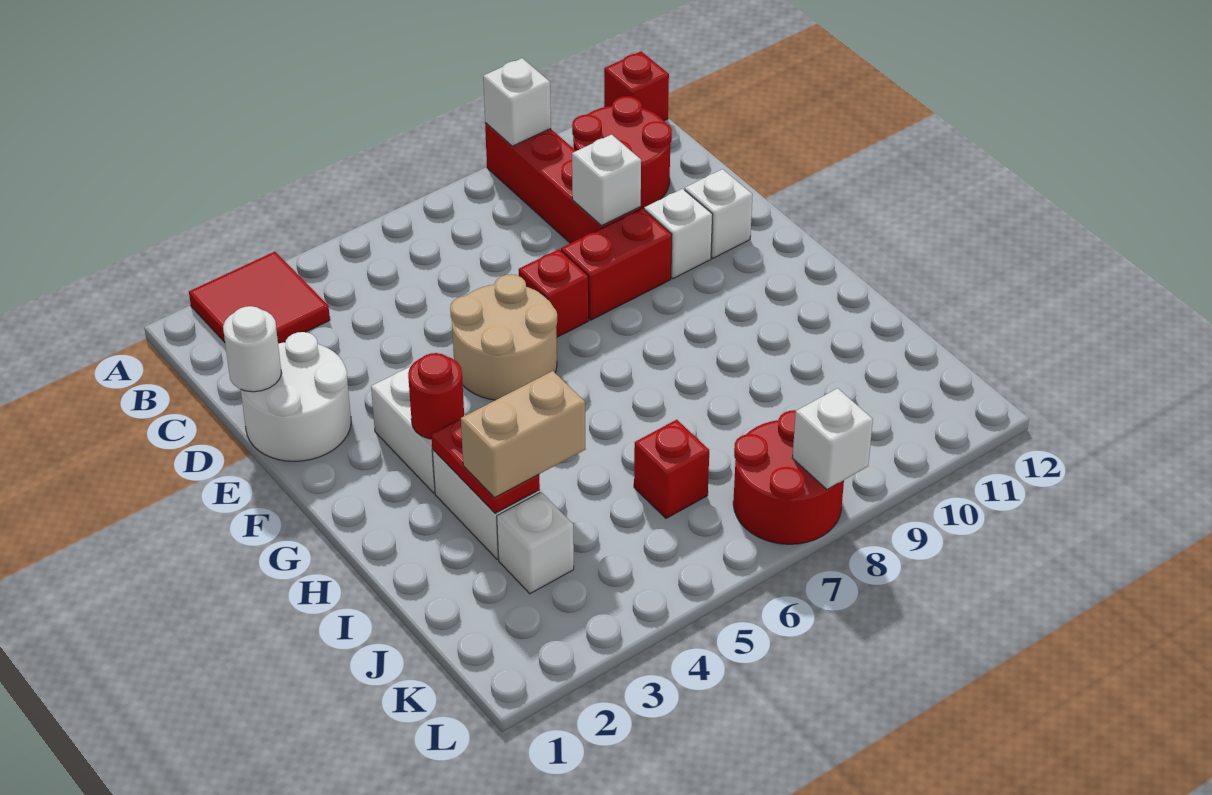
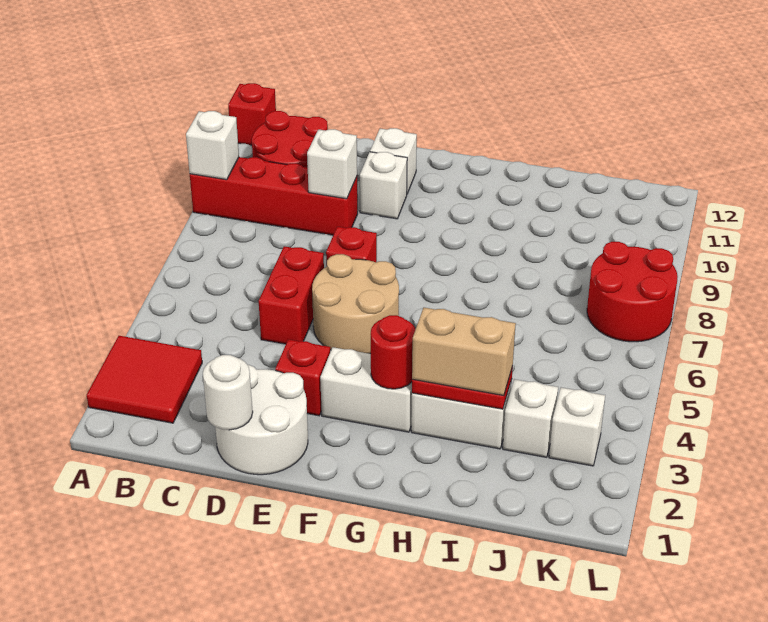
red brick E8:E9 level 1 -> red brick D5:D6 level 1
tan brick I3:I4 level 3 -> tan brick H3:I3 level 3
red brick J6 level 1 -> red brick E3 level 1
white brick L8 level 2 -> white brick K3 level 1

